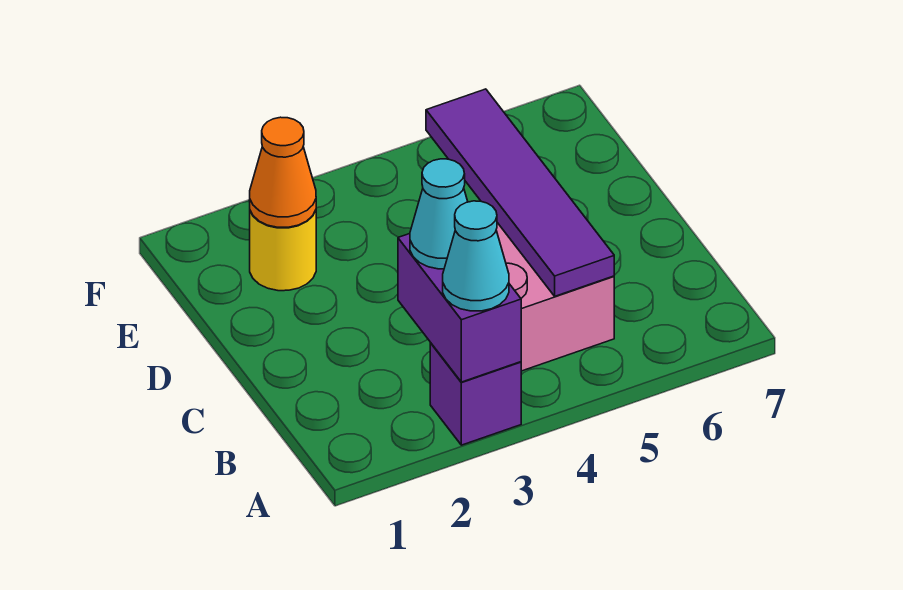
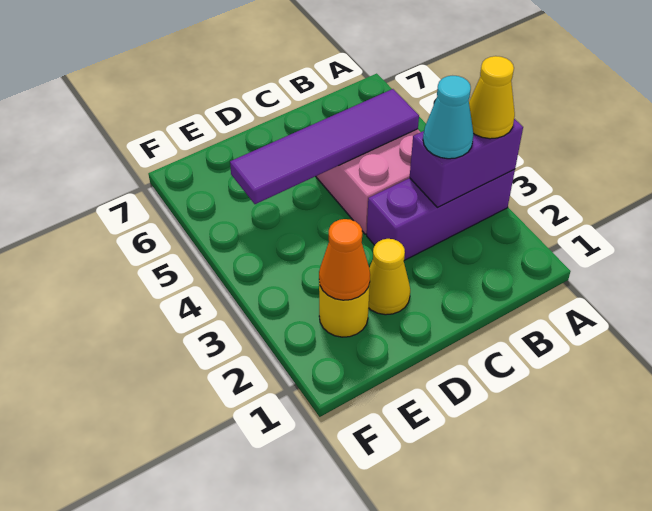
purple brick A3 level 1 -> purple brick A3:C3 level 1
cyan cone A3 level 3 -> yellow cone A3 level 3
none -> yellow cone D2 level 1

